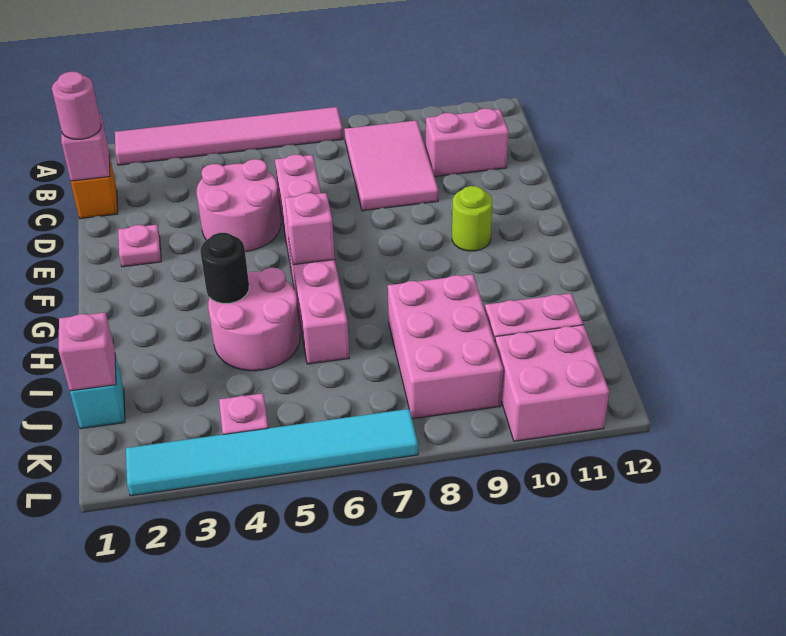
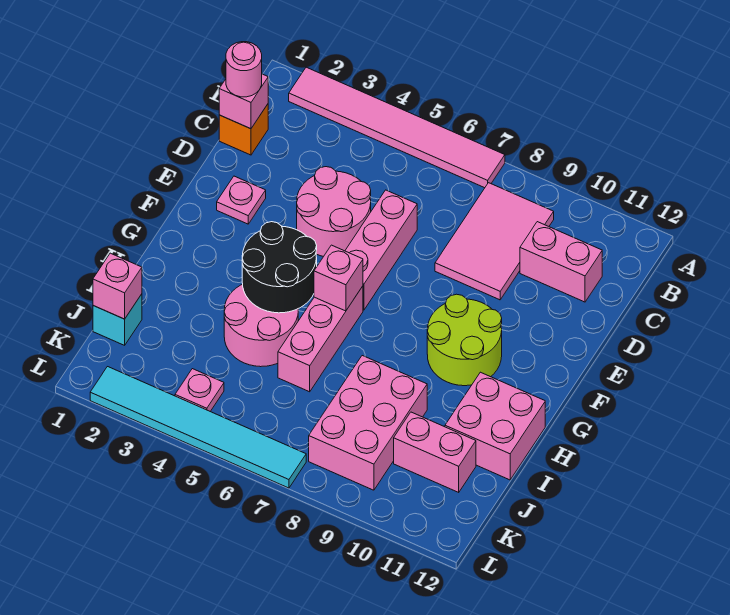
lime round brick F10 level 1 -> lime round brick F9:G10 level 1
black round brick H4 level 2 -> black round brick G4:H5 level 2
pink brick K10:L11 level 1 -> pink brick H11:I12 level 1

